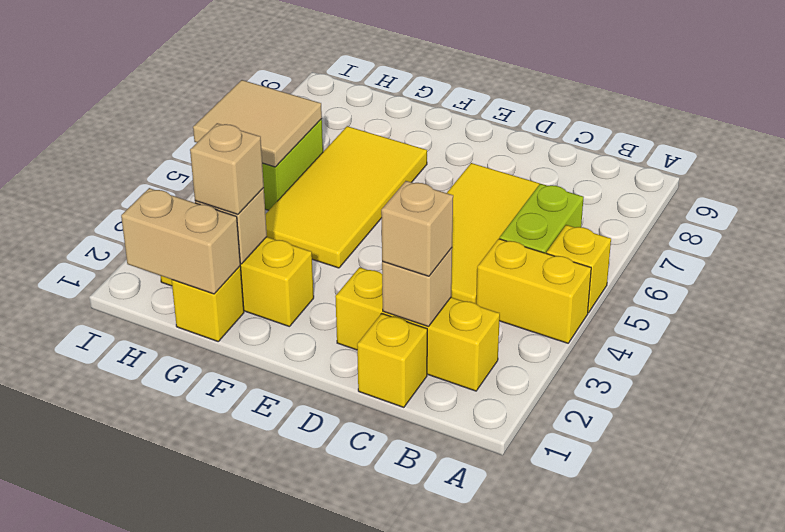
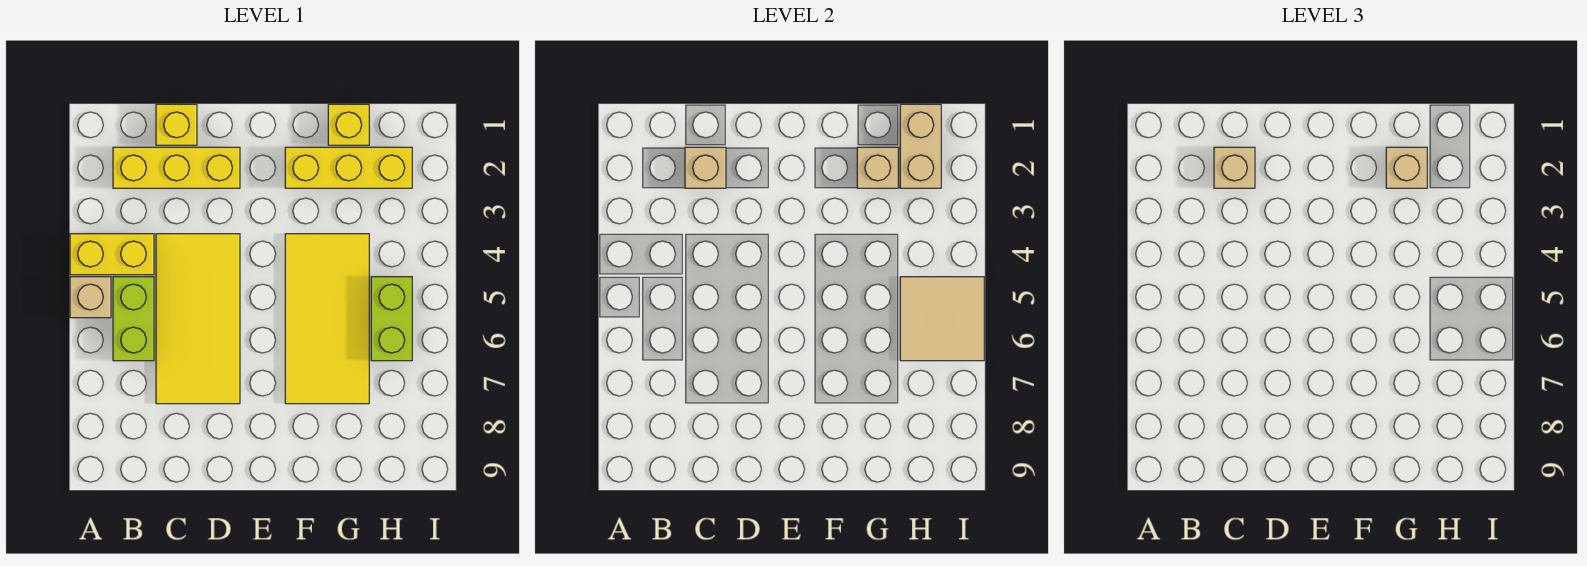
yellow brick A5 level 1 -> tan brick A5 level 1
tan brick G1:H1 level 2 -> tan brick H1:H2 level 2

